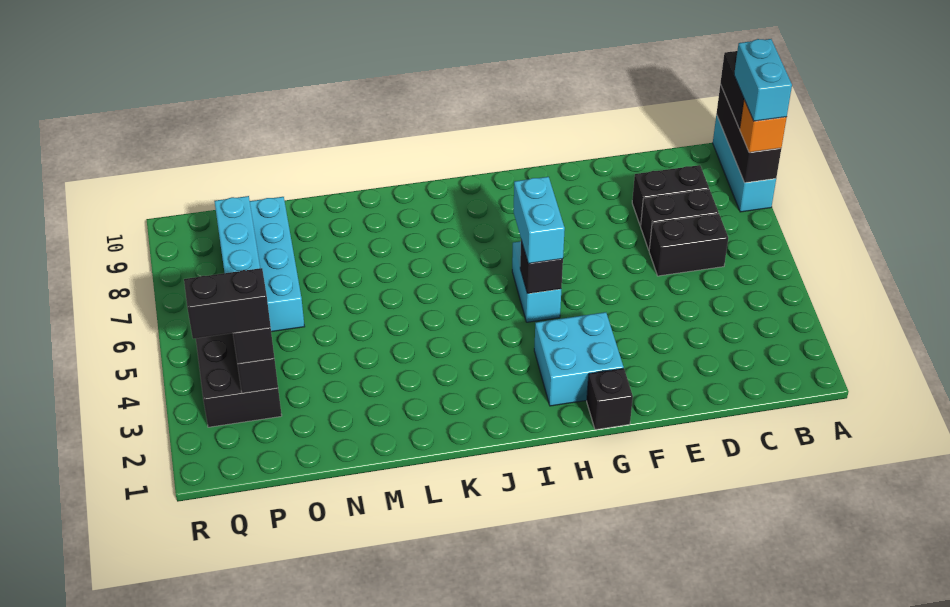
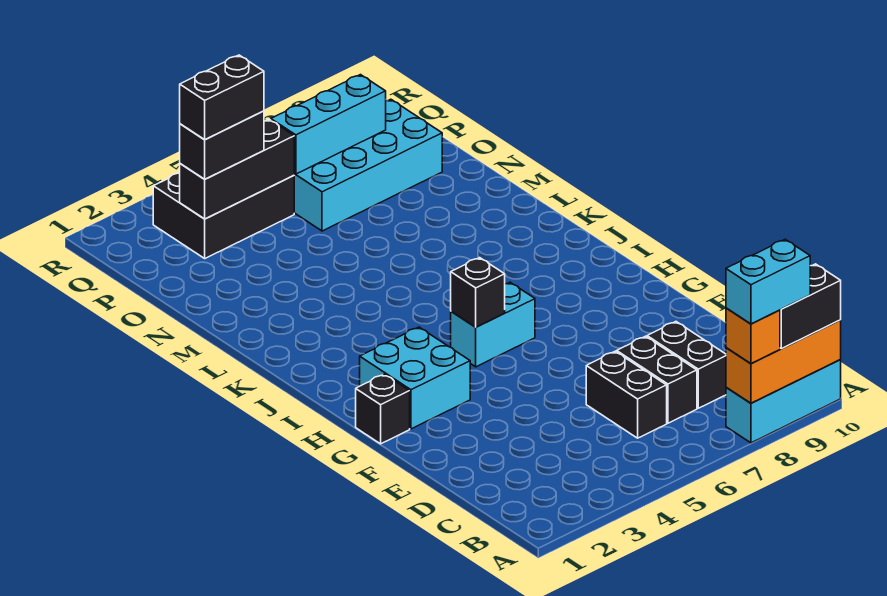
black brick A8:A10 level 2 -> orange brick A8:A10 level 2
cyan brick H5:H6 level 3 -> none
black brick P3:Q3 level 4 -> black brick P3:P4 level 4

